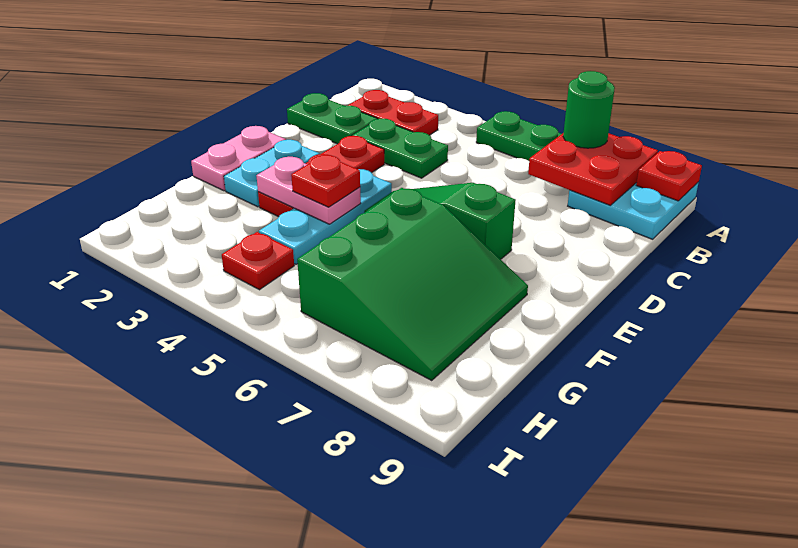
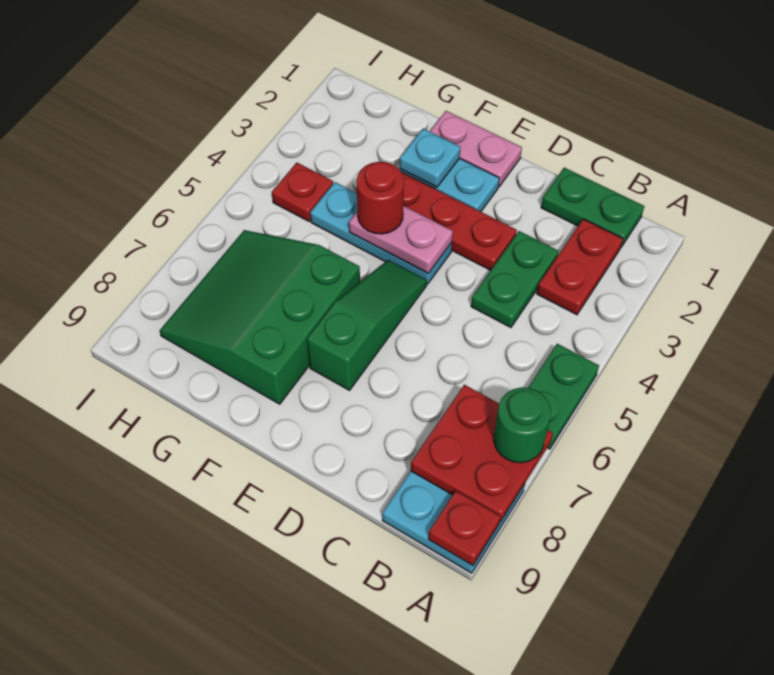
green plate C1:C2 level 1 -> green plate B1:C1 level 1
none -> cyan plate F2 level 2
pink plate F3:F4 level 2 -> pink plate E4:F4 level 2
red plate F4 level 3 -> red round brick F4 level 3
green slope F6:H8 level 1 top 6 -> green slope F6:H8 level 1 top F

